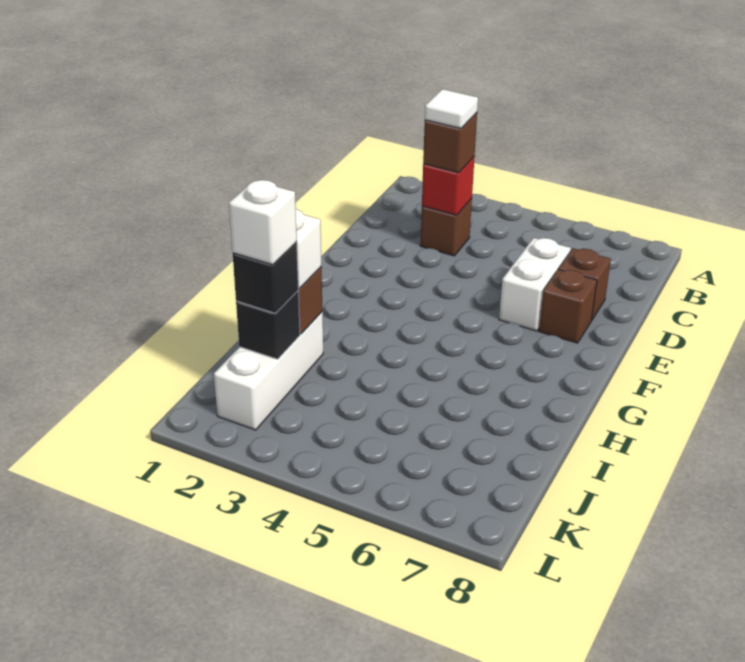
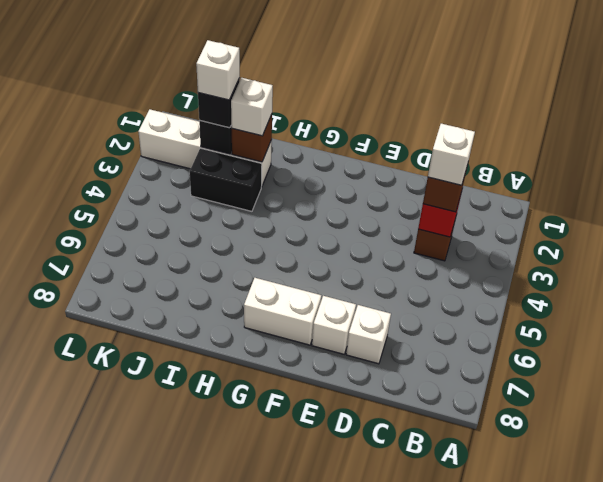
white tile C3 level 4 -> white brick C3 level 4
white brick D6:E6 level 1 -> white brick F7:G7 level 1
brown brick D7 level 1 -> white brick D7 level 1
brown brick E7 level 1 -> white brick E7 level 1
white brick I2:K2 level 1 -> white brick I2:L2 level 1
none -> black brick I3:J3 level 1

